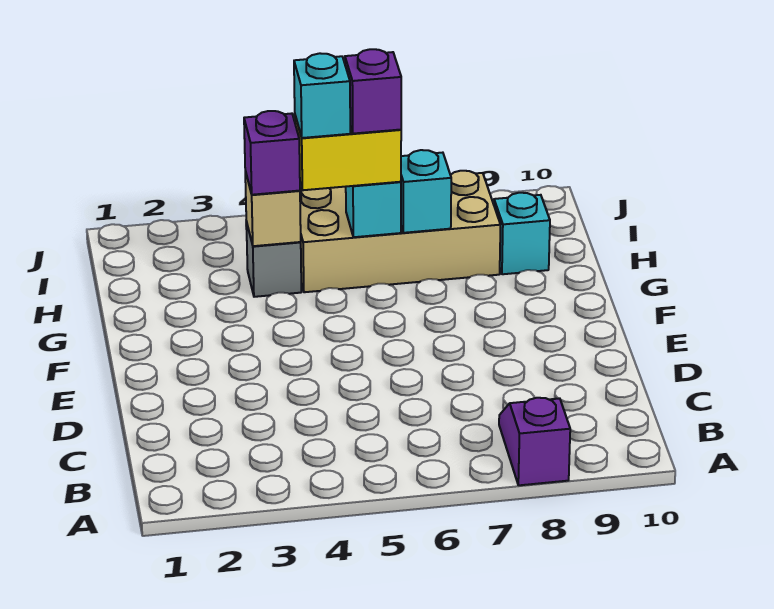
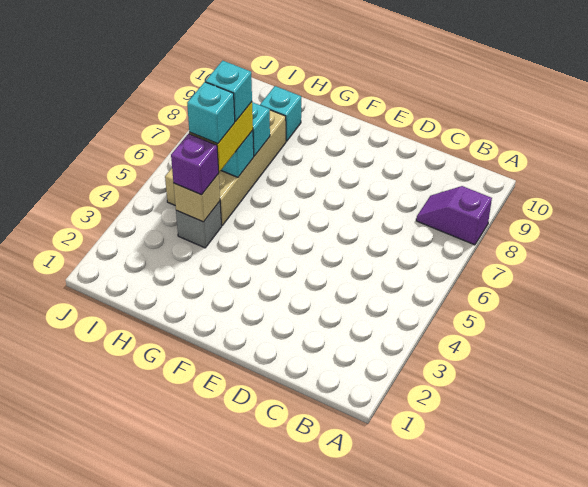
purple brick H6 level 4 -> cyan brick H6 level 4

